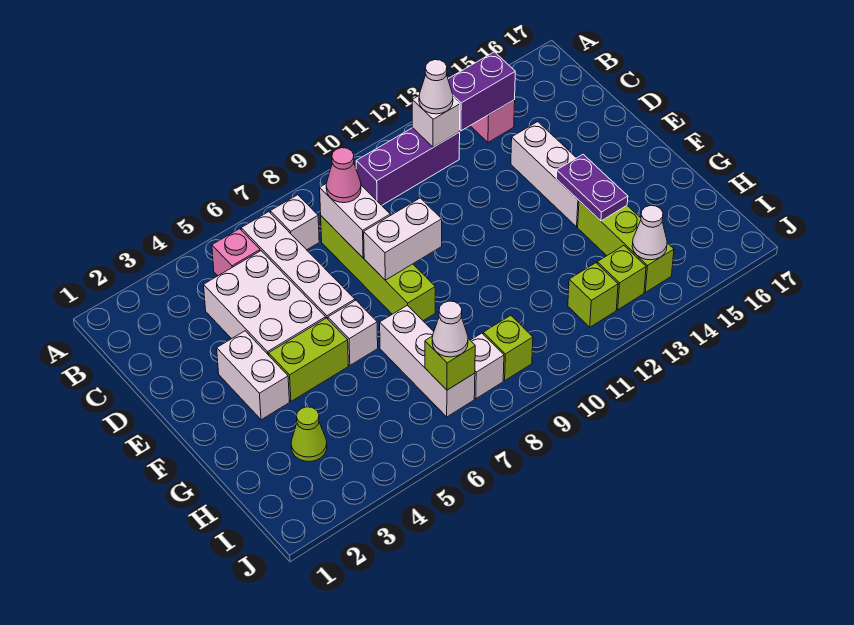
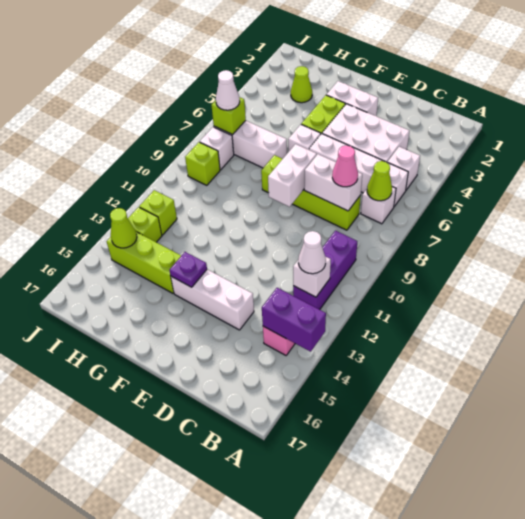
pink brick B5 level 1 -> white brick B5 level 1
none -> lime cone B7 level 2
purple brick B13:B14 level 2 -> purple brick A14:B14 level 2
purple plate F14:G14 level 2 -> purple plate F14 level 2
white cone I14 level 2 -> lime cone I14 level 2

